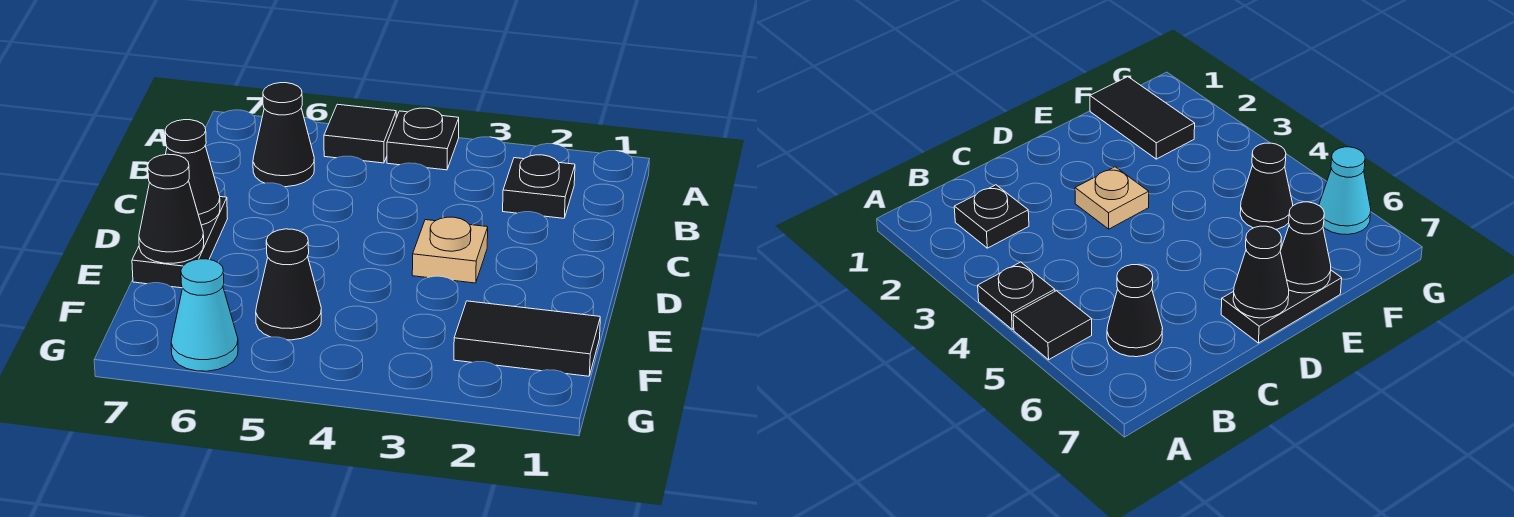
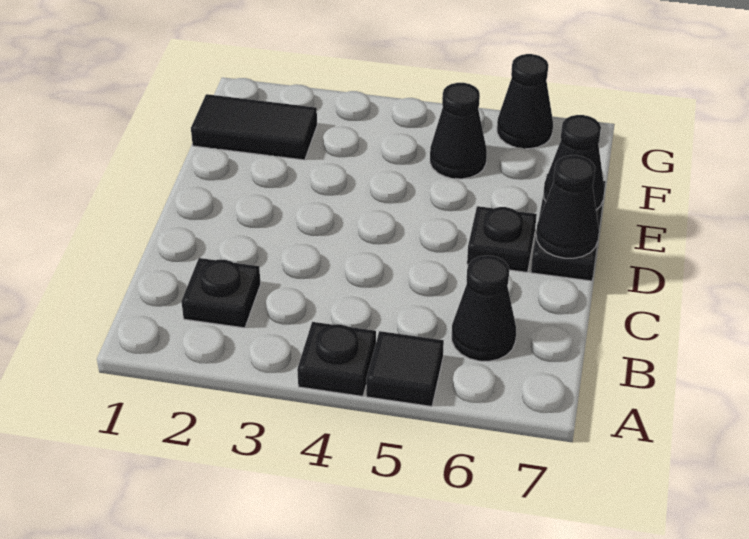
tan plate D3 level 1 -> none
none -> black plate D6 level 1
cyan cone G6 level 1 -> black cone G6 level 1

